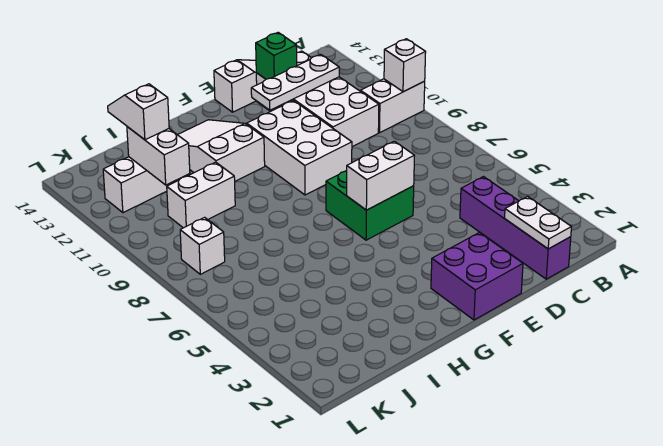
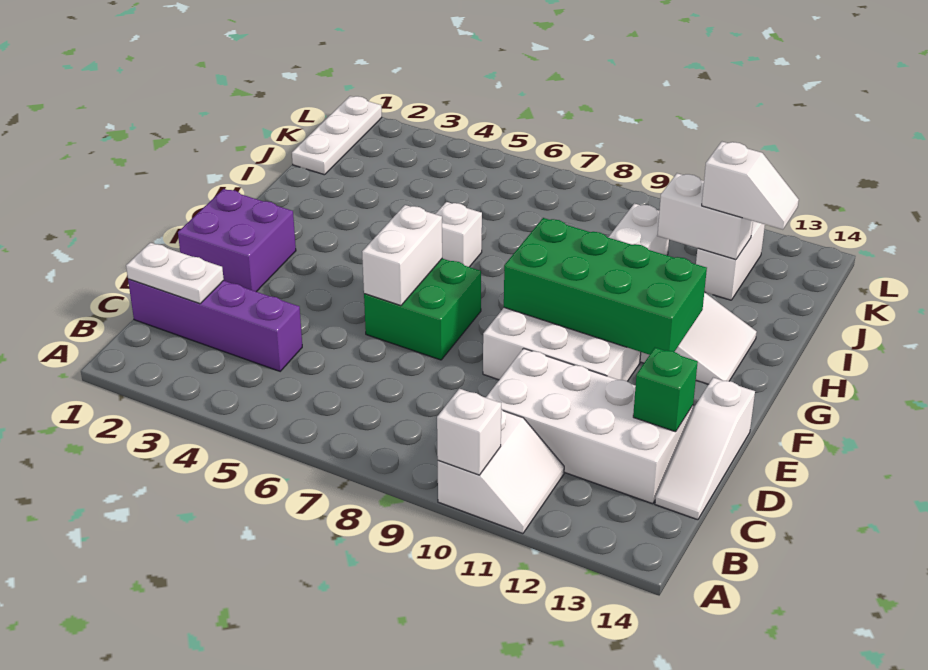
white plate C12:E12 level 2 -> white plate J1:L1 level 1
none -> green brick F9:G12 level 2
white brick K8 level 1 -> white brick H6 level 1

